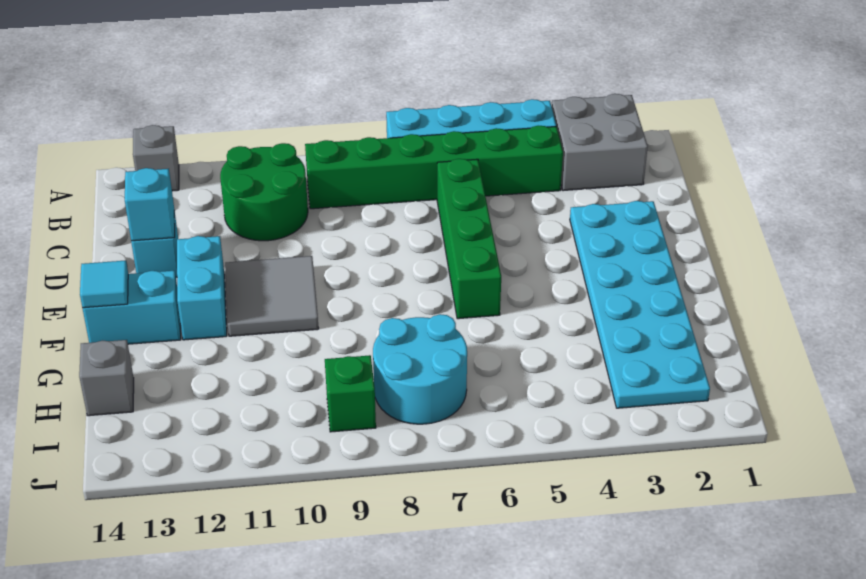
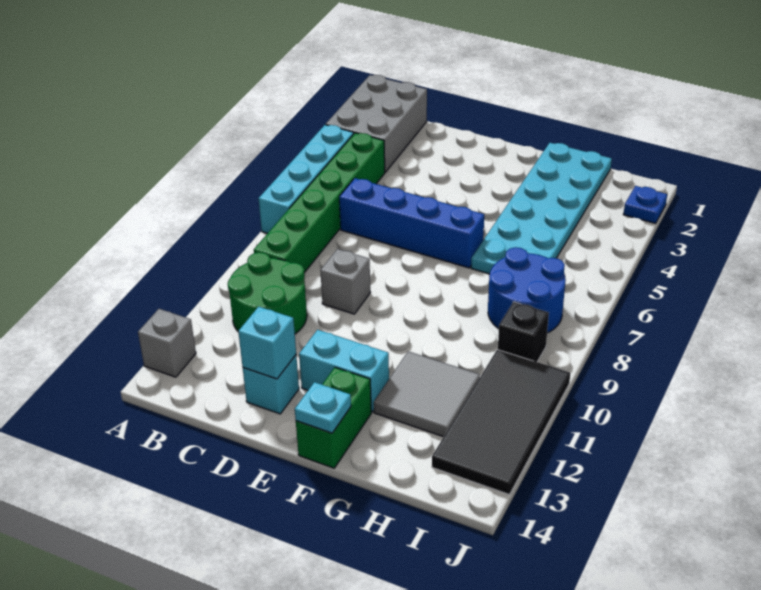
grey brick A2:B3 level 1 -> grey brick A1:B3 level 1
green brick C6:F6 level 1 -> blue brick C6:F6 level 1
cyan plate D2:I3 level 1 -> cyan plate G1:H6 level 1
grey tile E10:F11 level 1 -> grey tile G11:H12 level 1
cyan brick F13:F14 level 1 -> green brick F13:F14 level 1
cyan tile F14 level 2 -> cyan plate F14 level 2
cyan round brick H7:I8 level 1 -> blue round brick H7:I8 level 1
grey brick H14 level 1 -> grey brick D9 level 1
green brick I9 level 1 -> black brick I9 level 1
none -> black tile I10:J13 level 1
none -> blue plate J2 level 1

